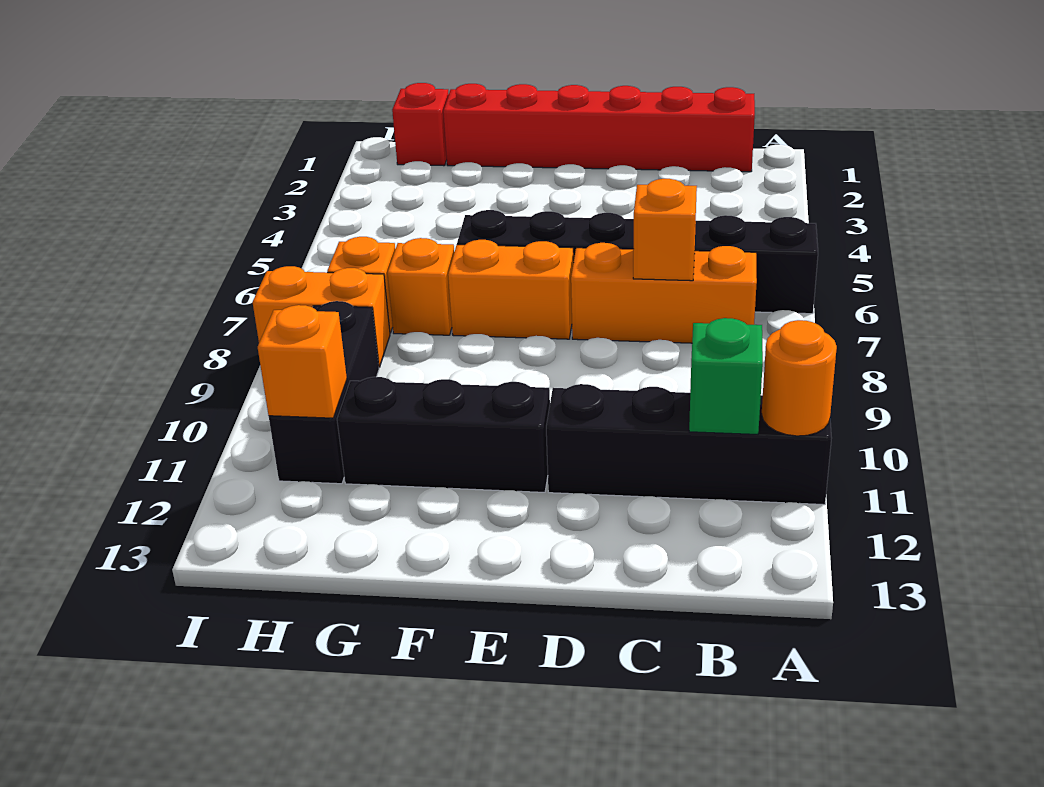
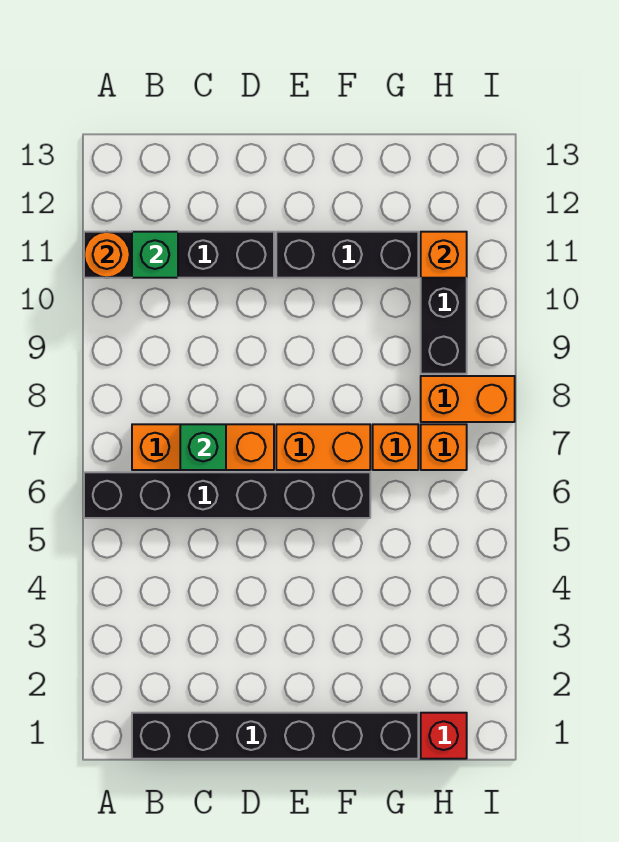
red brick B1:G1 level 1 -> black brick B1:G1 level 1
orange brick C7 level 2 -> green brick C7 level 2

